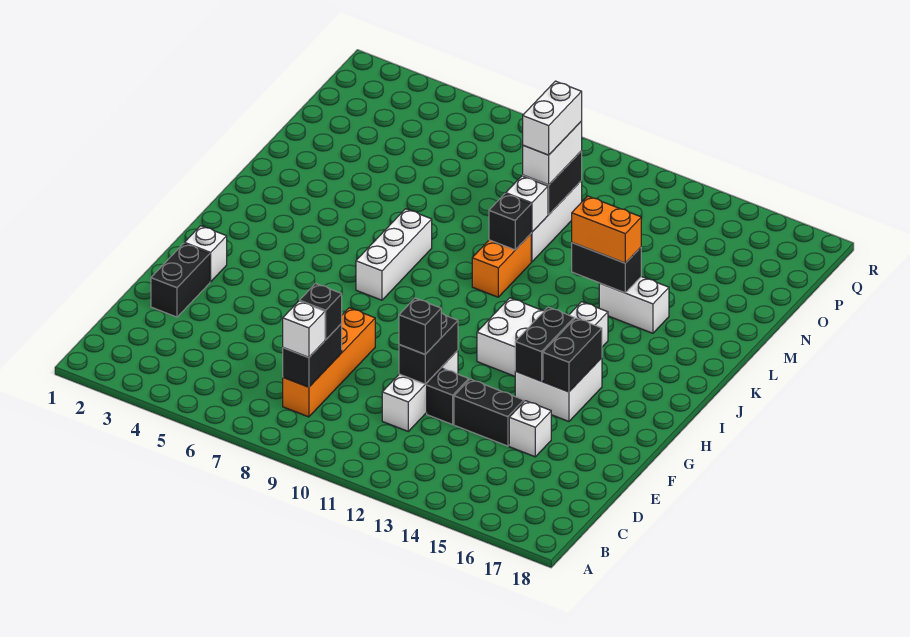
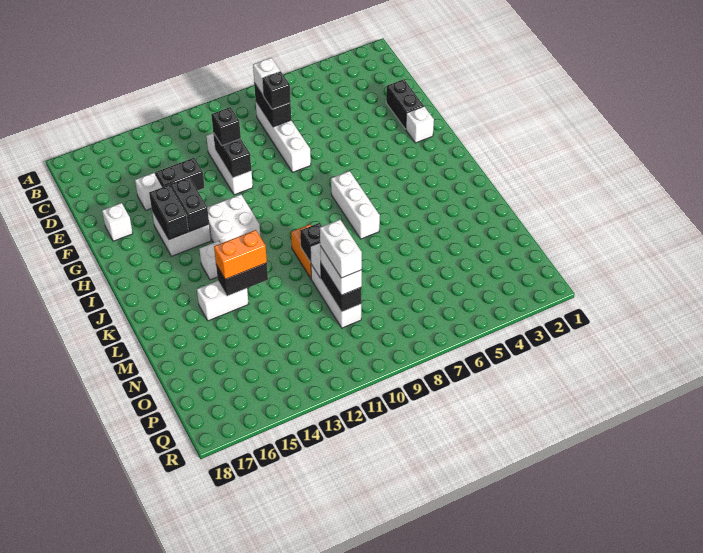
orange brick C8:F8 level 1 -> white brick C8:F8 level 1
black brick E12 level 1 -> none
none -> white brick F17 level 1

